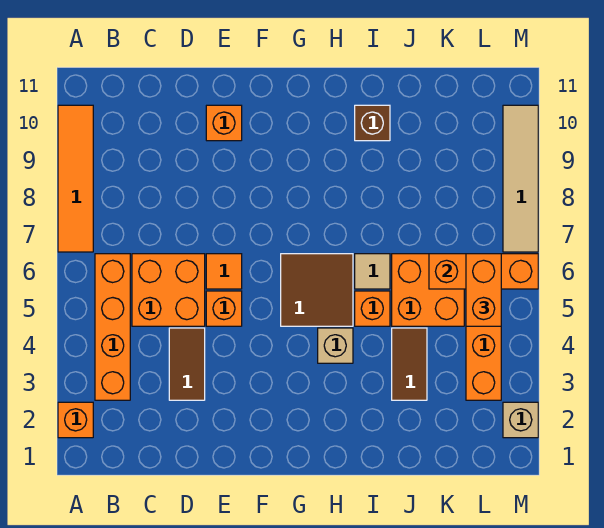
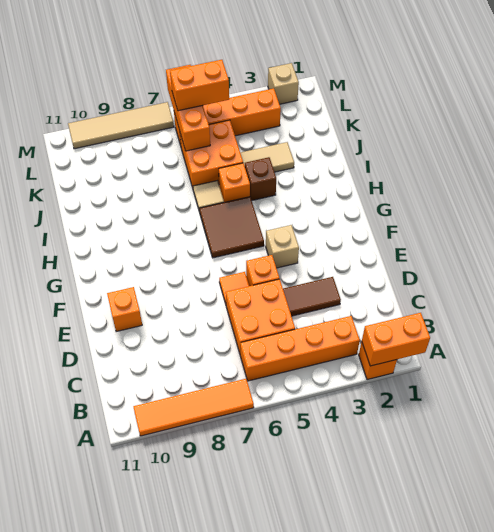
none -> orange brick A1:A2 level 2
tan brick H4 level 1 -> tan brick F4 level 1
brown brick I10 level 1 -> brown brick I4 level 1
brown tile J3:J4 level 1 -> tan tile J3:J4 level 1

